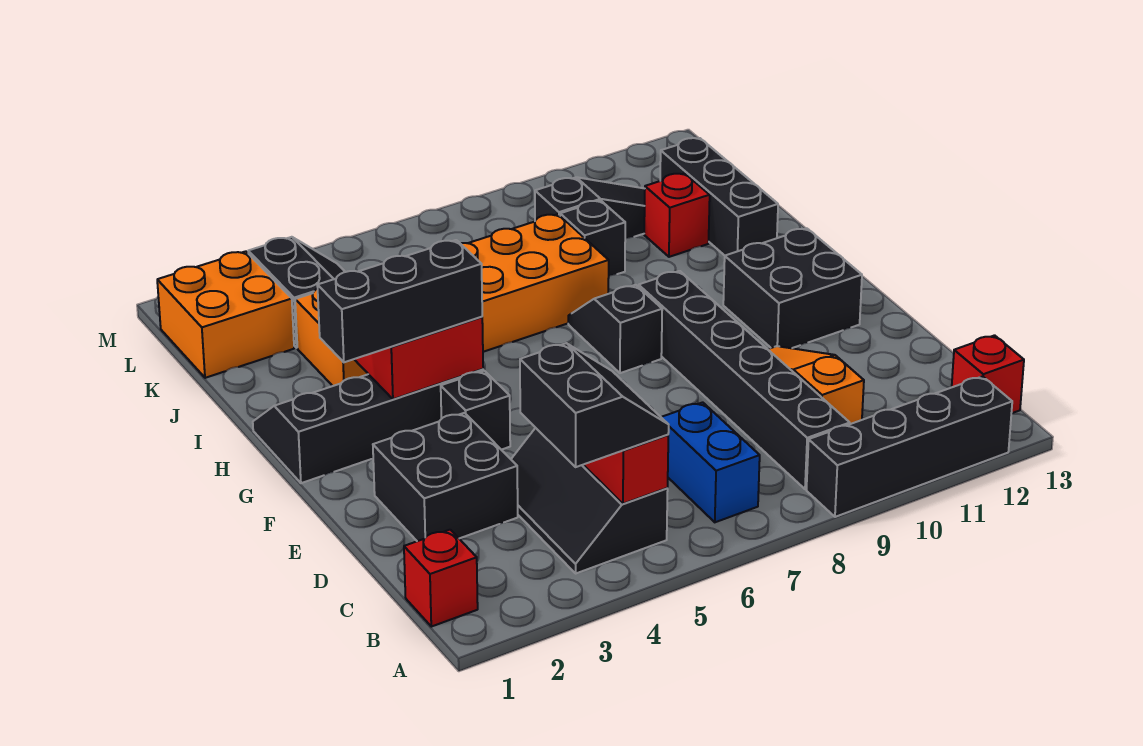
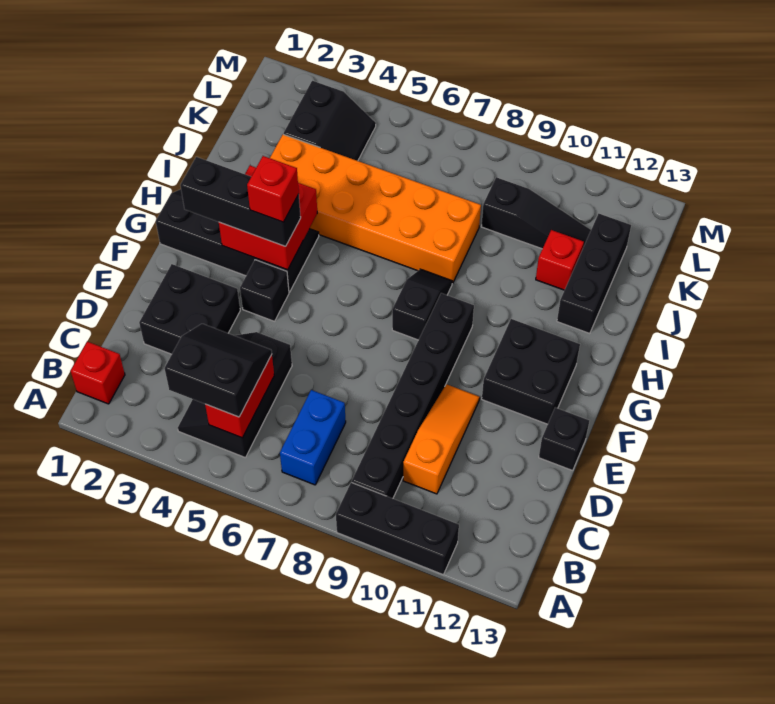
black brick A9:A12 level 1 -> black brick A9:A11 level 1
black slope B4:C5 level 3 top 4 -> black slope B4:C5 level 3 top B
red brick B13 level 1 -> red brick G4 level 4
black brick J9 level 1 -> black brick E13 level 1
orange brick K1:L2 level 1 -> none

